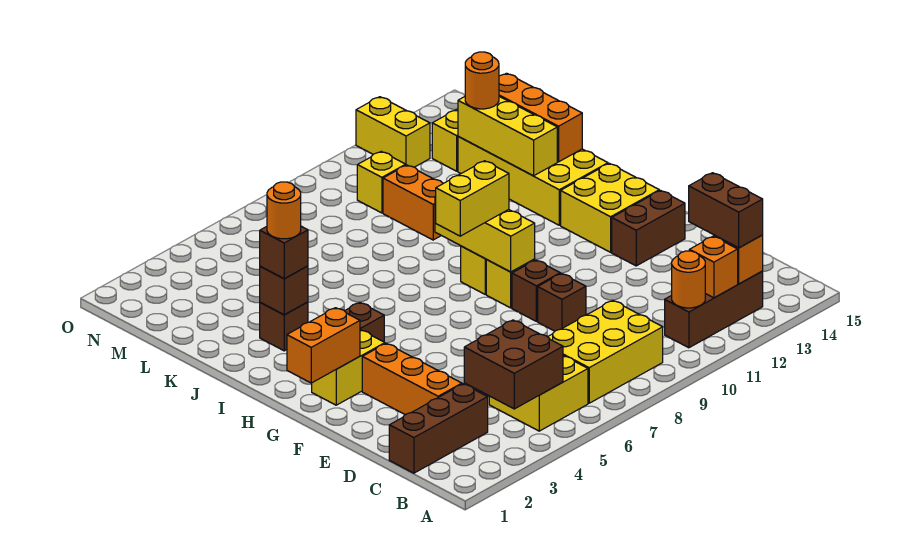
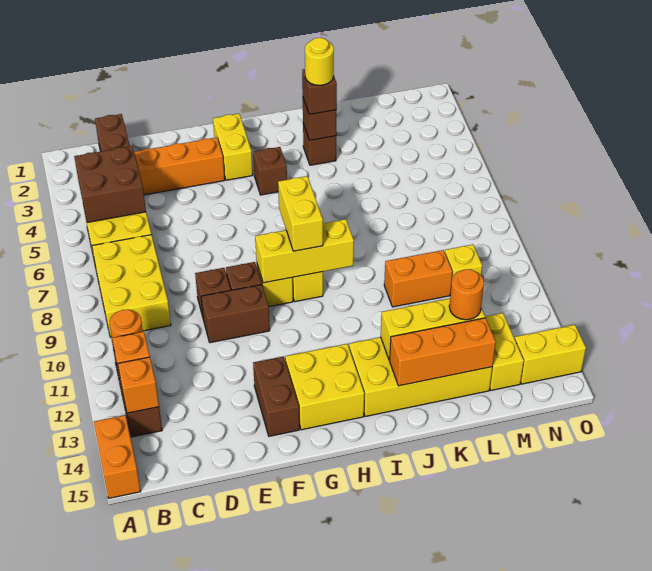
brown brick B13:C13 level 3 -> brown brick E10:F10 level 1
orange brick G1:G2 level 2 -> orange brick A14:A15 level 1
orange round brick J3 level 4 -> yellow round brick J3 level 4
yellow brick N12:O12 level 1 -> yellow brick N14:O14 level 1

